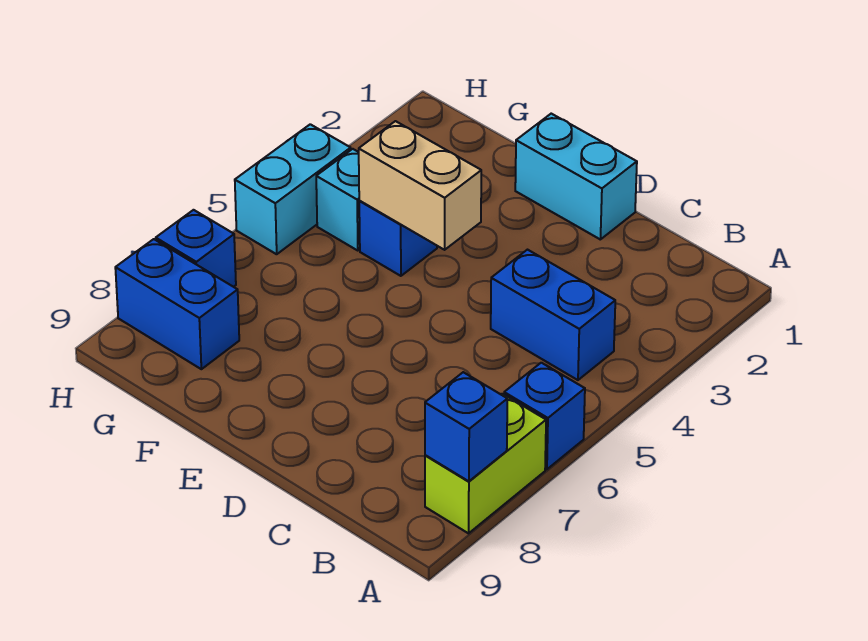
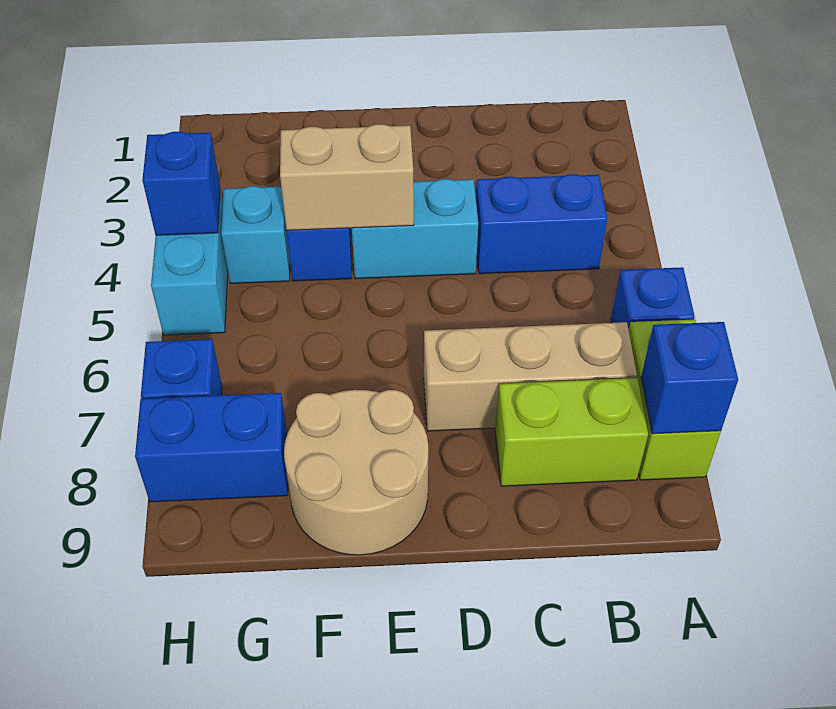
none -> tan brick B7:D7 level 1
none -> lime brick B8:C8 level 1
cyan brick D1:E1 level 1 -> cyan brick D4:E4 level 1
none -> tan round brick E8:F9 level 1
none -> blue brick H4 level 2

